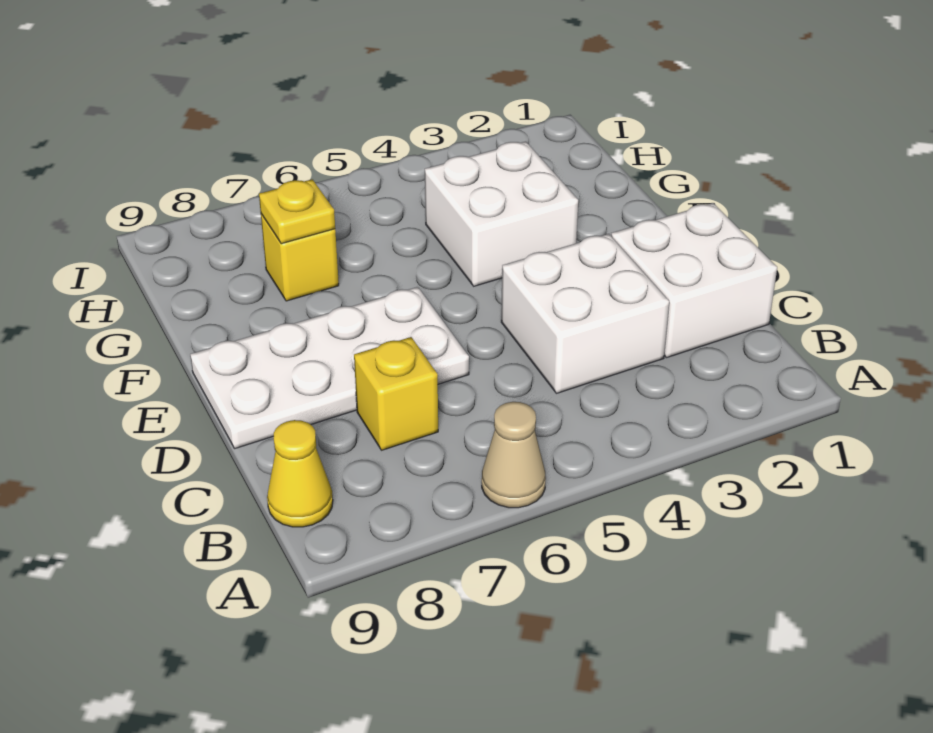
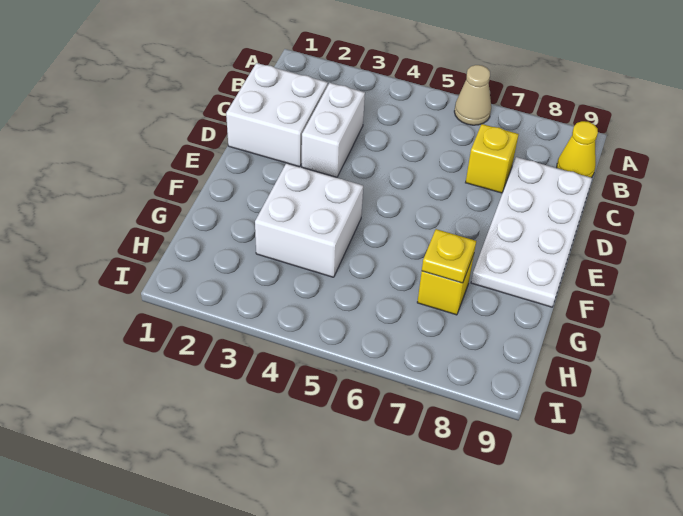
white brick C3:D4 level 1 -> white brick C3:D3 level 1
white plate D6:E9 level 1 -> white plate C8:F9 level 1

